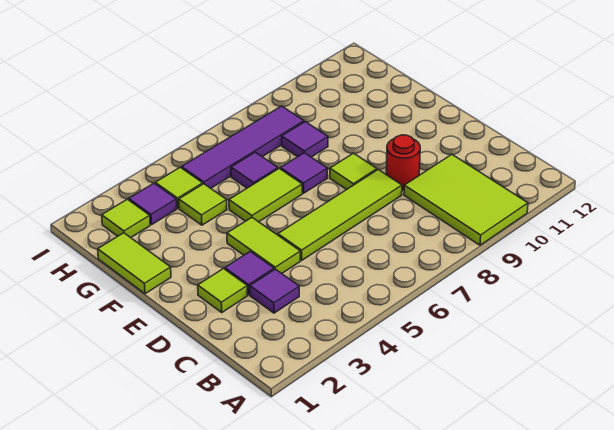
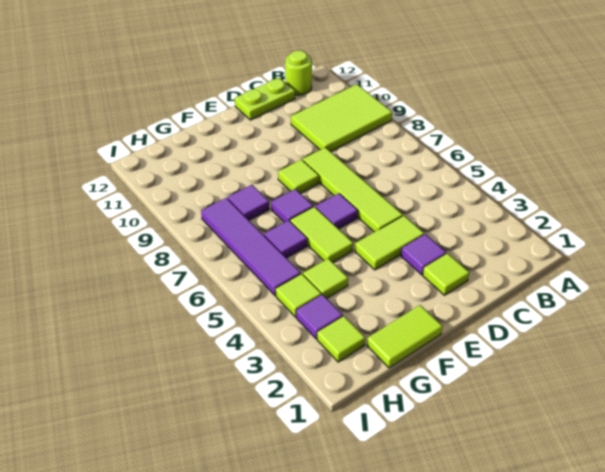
none -> lime round brick B12 level 1
purple tile C3 level 1 -> purple tile E6 level 1
none -> lime plate C12:D12 level 1
red round brick D9 level 1 -> none

